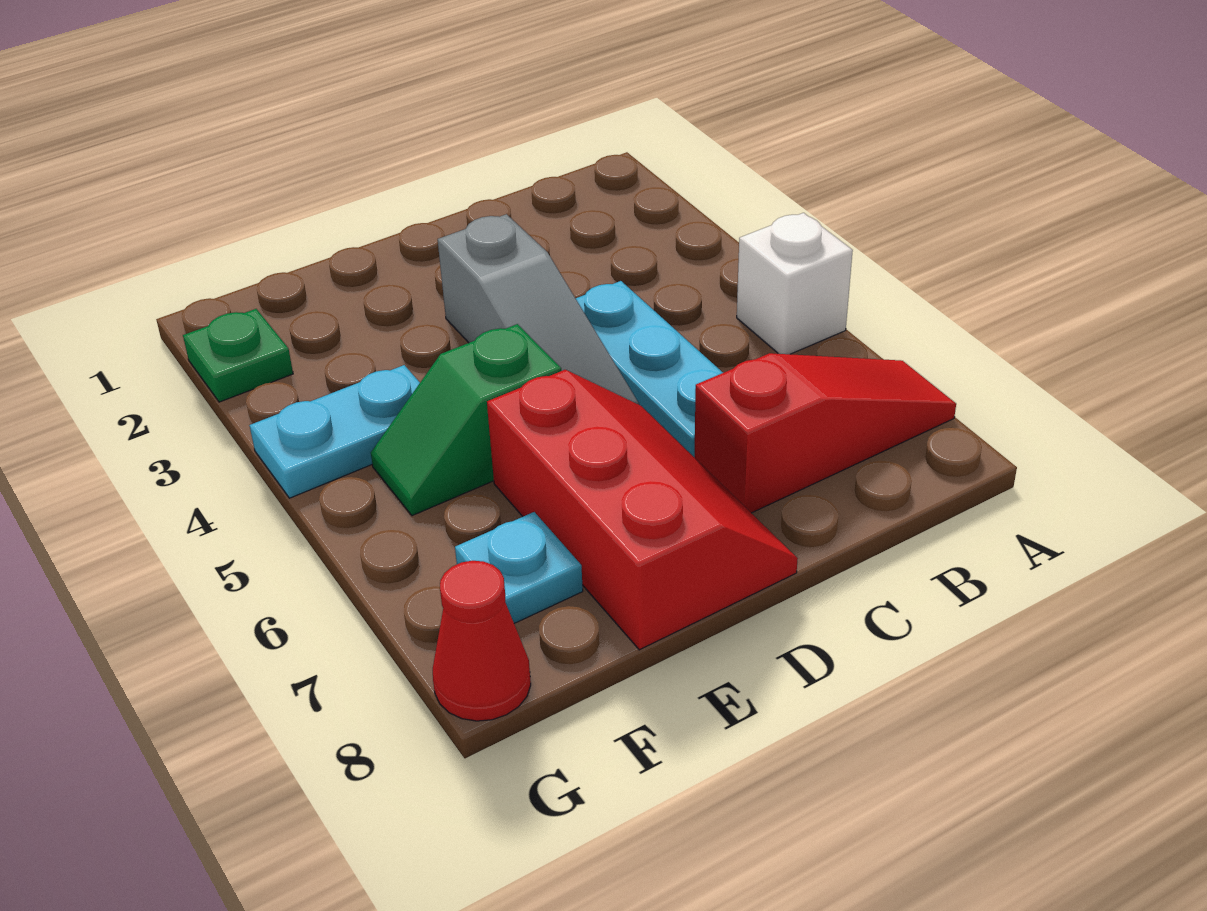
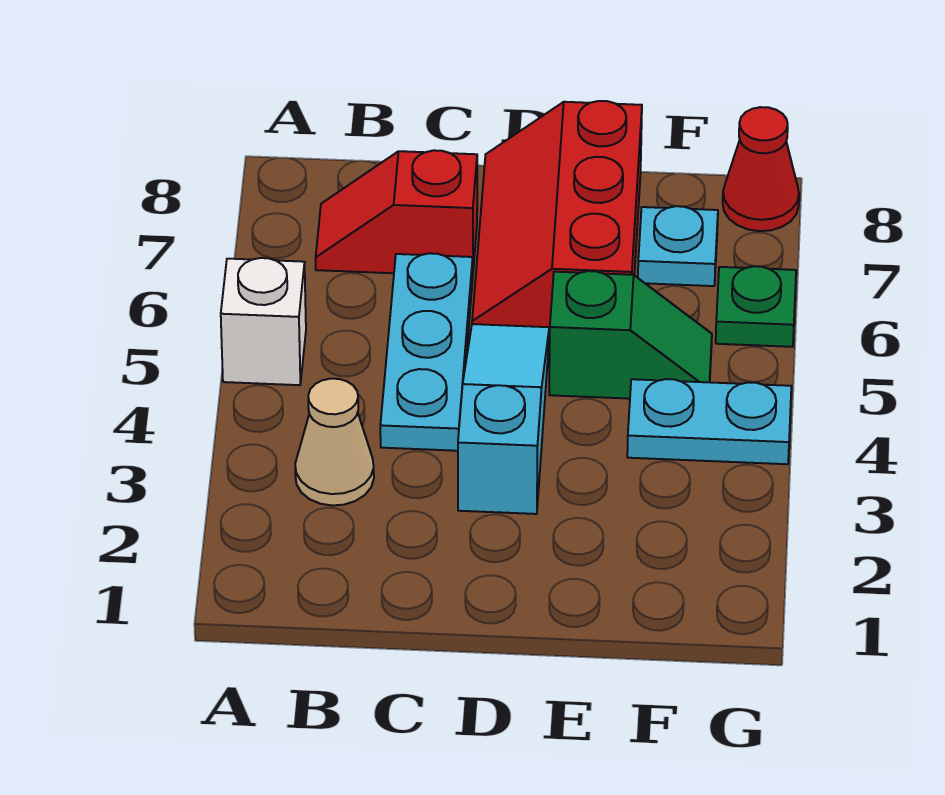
red slope A7:C7 level 1 top C -> red slope B7:C7 level 1 top C
none -> tan cone B3 level 1
grey slope D3:D5 level 1 top 3 -> cyan slope D3:D5 level 1 top 3
green plate G2 level 1 -> green plate G6 level 1

